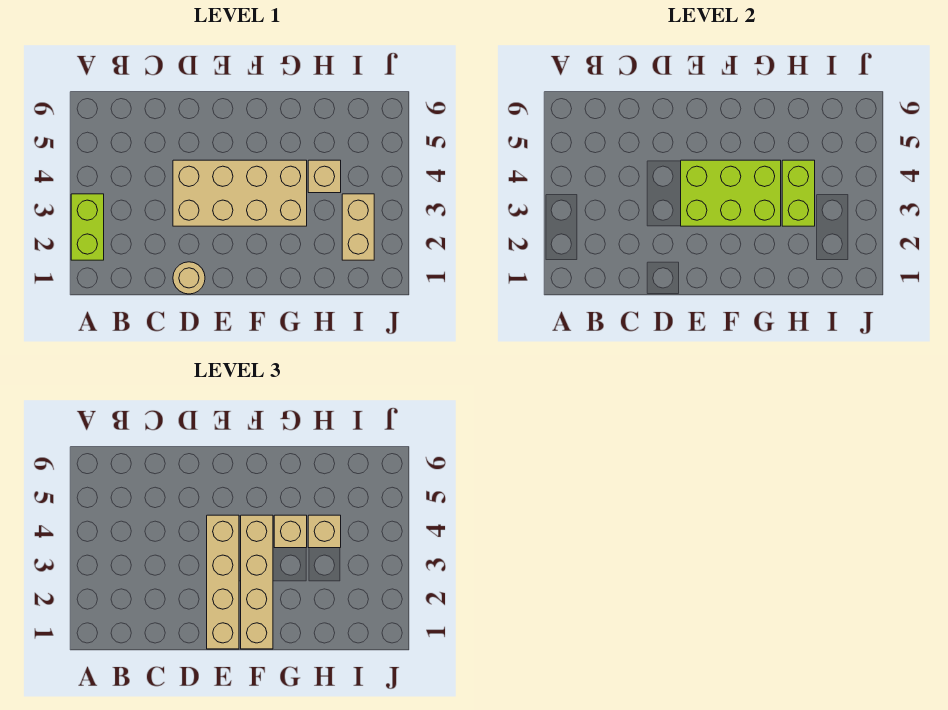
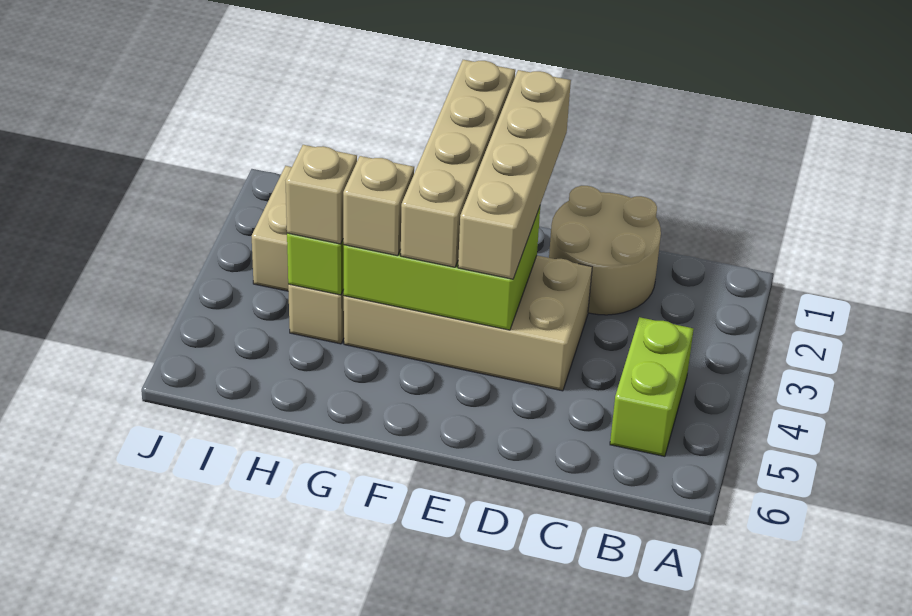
lime brick A2:A3 level 1 -> lime brick B4:B5 level 1
tan round brick D1 level 1 -> tan round brick C1:D2 level 1

